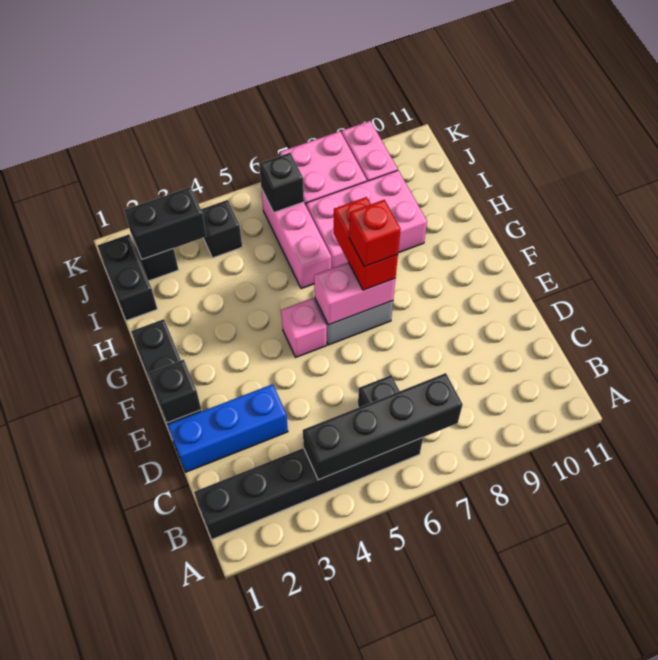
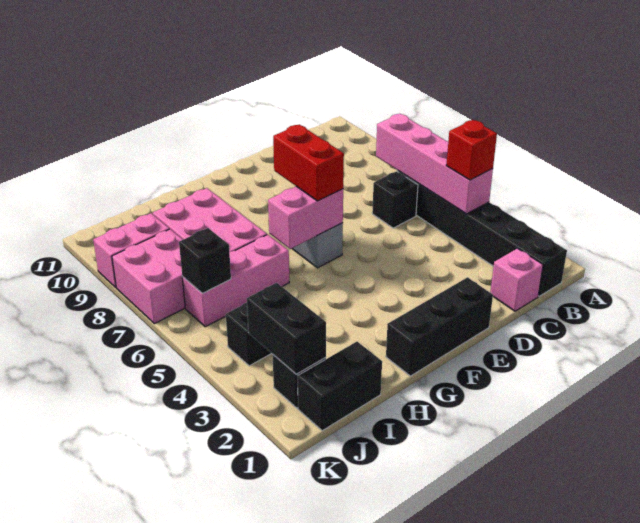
black brick B4:B7 level 2 -> pink brick B4:B7 level 2
blue brick D1:D3 level 1 -> none
black brick E1 level 2 -> none
pink brick F5 level 1 -> pink brick C1 level 1
pink brick F6:F7 level 2 -> pink brick F6:G6 level 2
red brick F7:G7 level 3 -> red brick F6:F7 level 3
red brick F7 level 4 -> red brick B4 level 3

